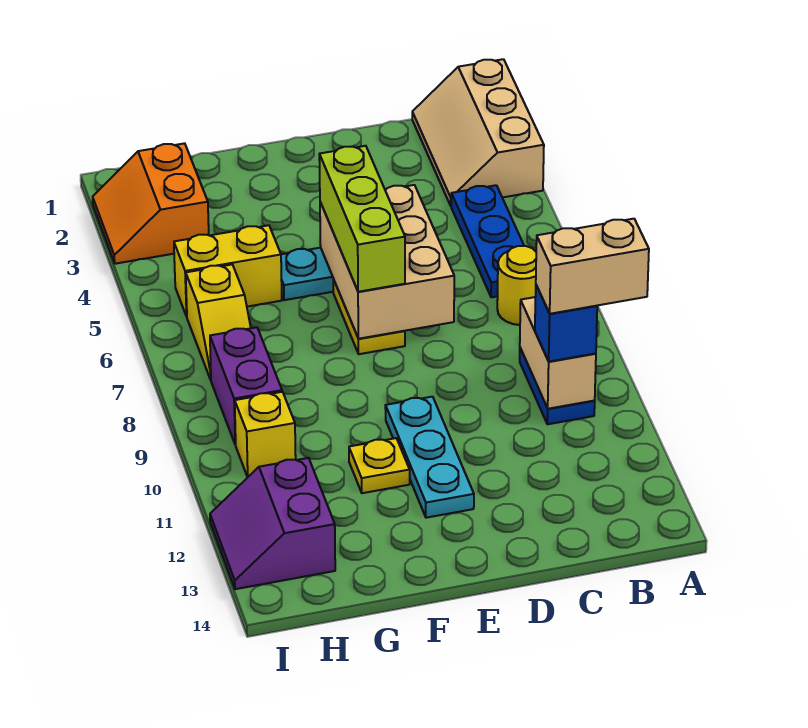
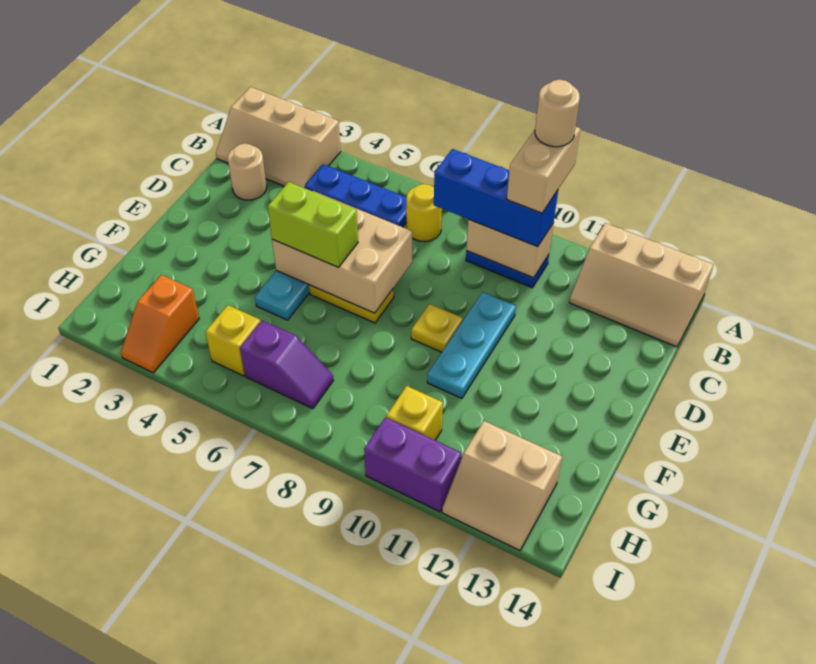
none -> tan round brick A10 level 5
none -> tan slope A12:B14 level 1 top A
blue brick B10 level 3 -> blue brick B8:B10 level 3
none -> tan round brick C2 level 1
lime brick E5:E7 level 3 -> lime brick E5:E6 level 3
cyan plate E10:E12 level 1 -> cyan plate D10:F10 level 1
yellow plate F11 level 1 -> yellow plate E9 level 1
yellow brick G5:H5 level 1 -> yellow brick H5 level 1
orange slope H2:I3 level 1 top H -> orange slope H3:I3 level 1 top H
yellow slope H6:H7 level 1 top 6 -> purple slope H6:H7 level 1 top 6
purple brick H8:H9 level 1 -> purple brick I10:I11 level 1
purple slope H12:I13 level 1 top H -> tan slope H12:I13 level 1 top H

